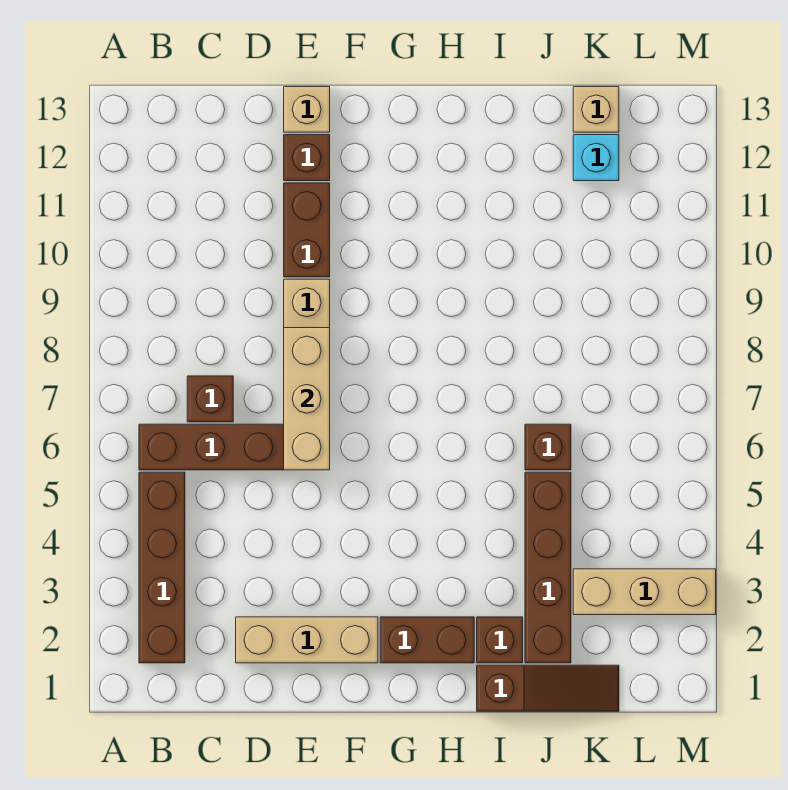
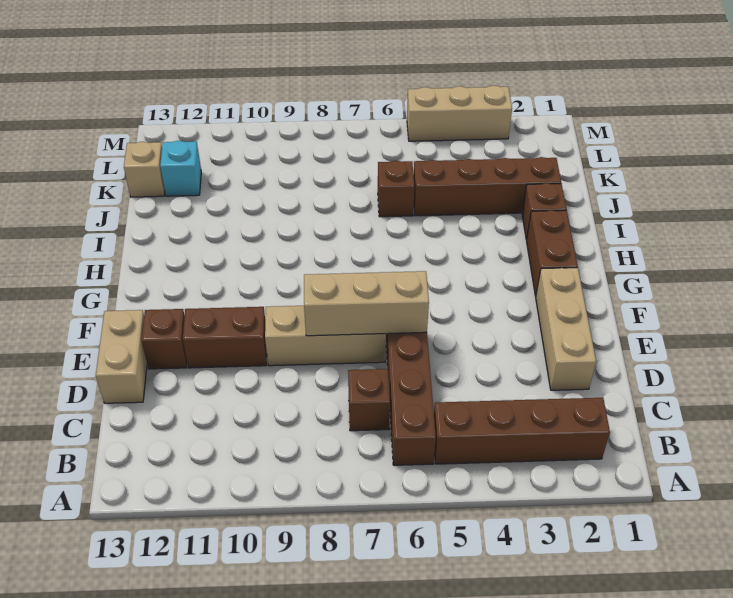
tan brick E13 level 1 -> tan brick D13:E13 level 1
brown slope I1:K1 level 1 top I -> none
tan brick K3:M3 level 1 -> tan brick M3:M5 level 1

